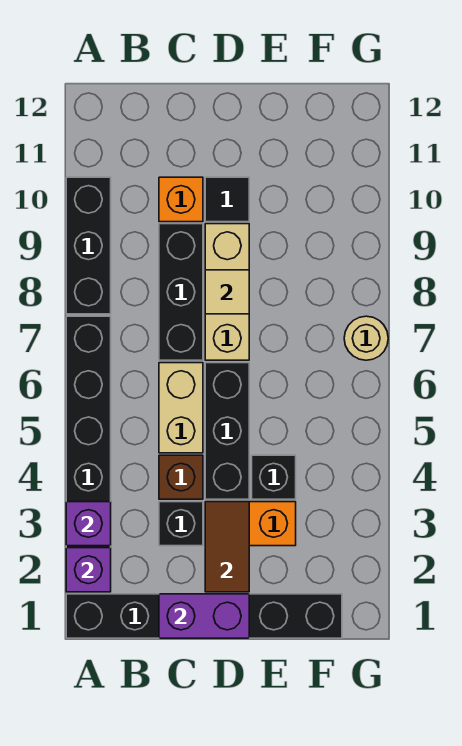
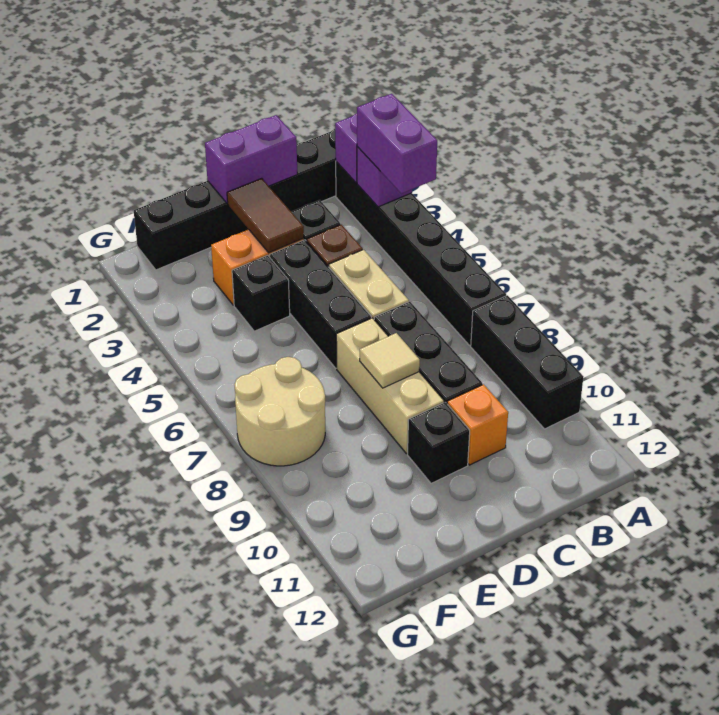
none -> purple brick A3:A4 level 3
black tile D10 level 1 -> black brick D10 level 1
tan round brick G7 level 1 -> tan round brick F7:G8 level 1

